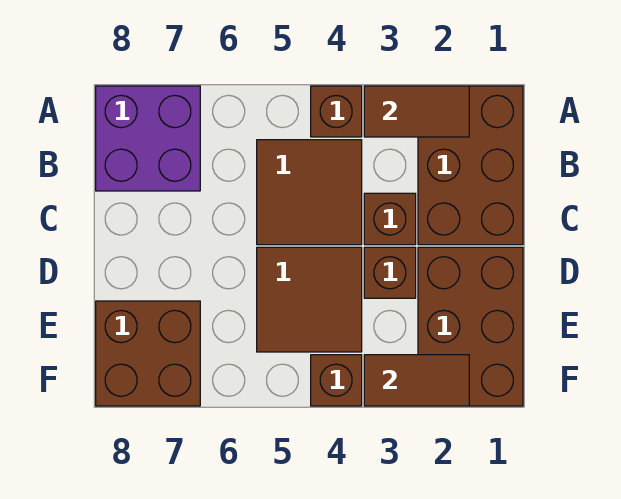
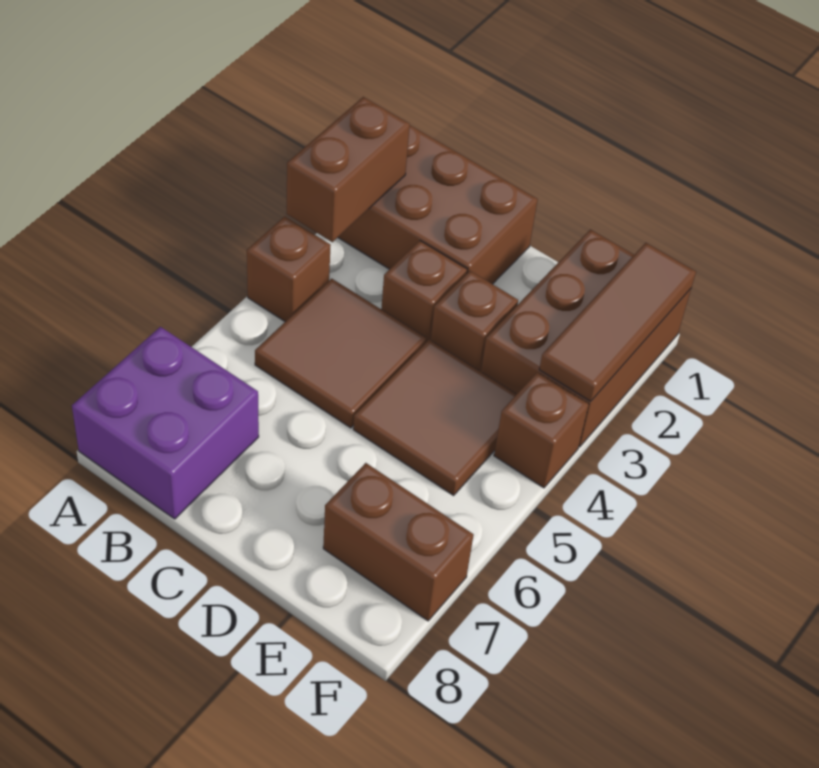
brown tile A2:A3 level 2 -> brown brick A2:A3 level 2
brown brick D1:F2 level 1 -> brown brick E1:F3 level 1
brown brick E7:F8 level 1 -> brown brick E7:F7 level 1
brown tile F2:F3 level 2 -> brown tile F1:F3 level 2

